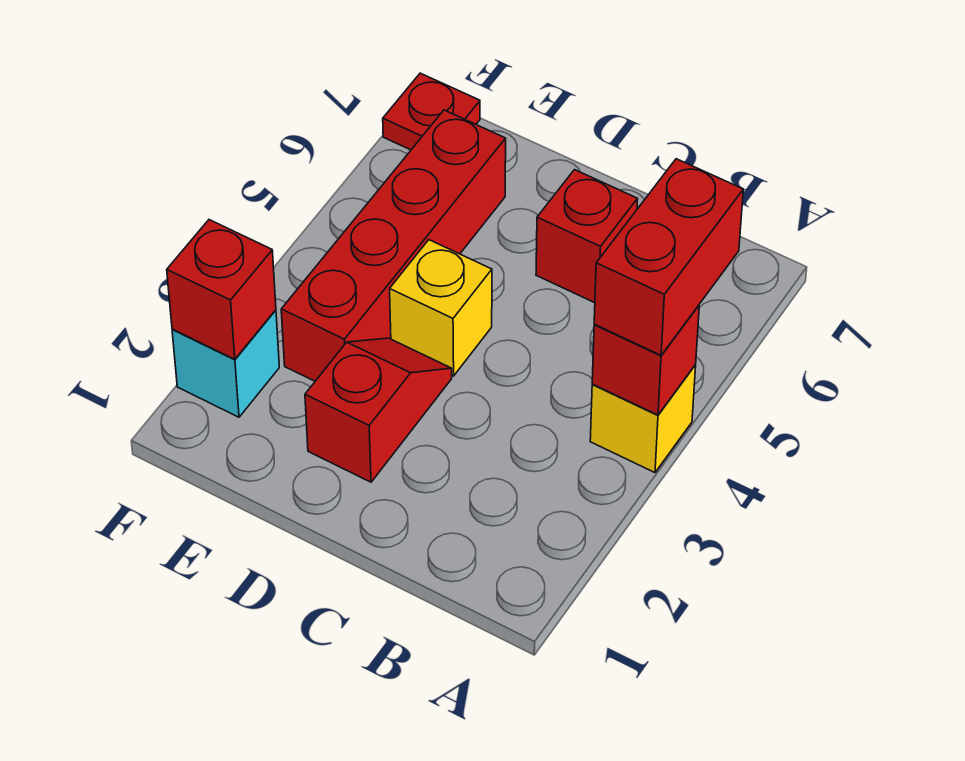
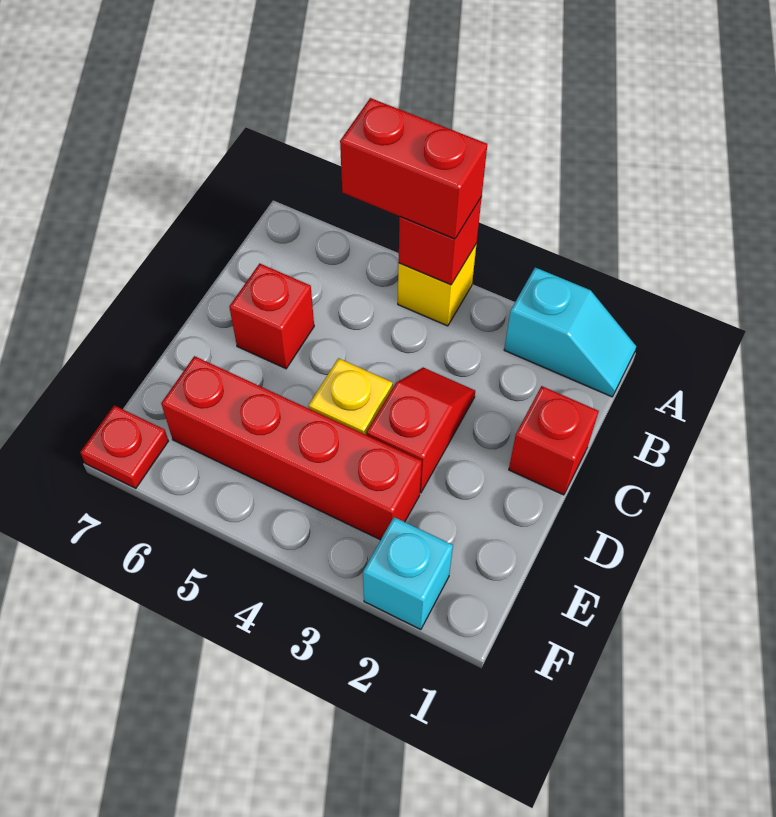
none -> cyan slope A1:A2 level 1 top 2
red slope D2:D3 level 1 top 2 -> red slope C3:D3 level 1 top D
red brick F2 level 2 -> red brick C1 level 1

